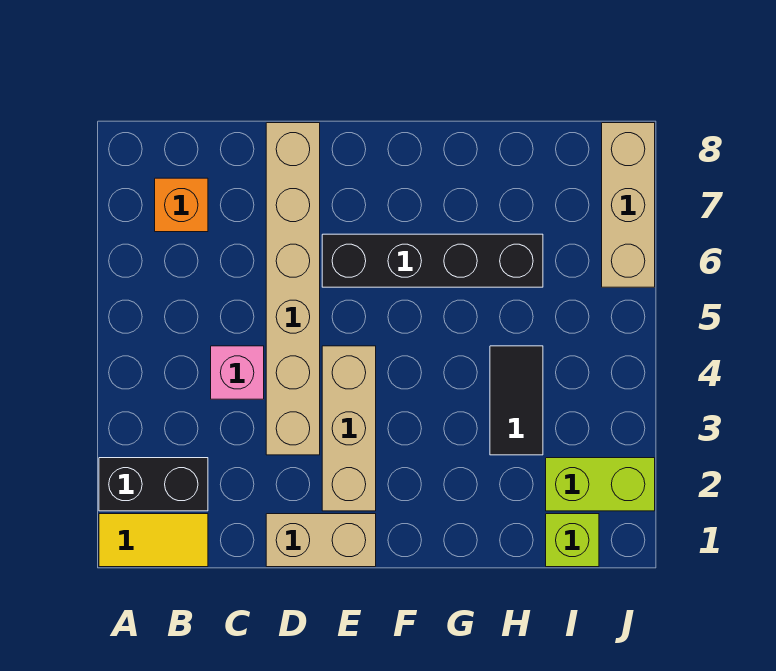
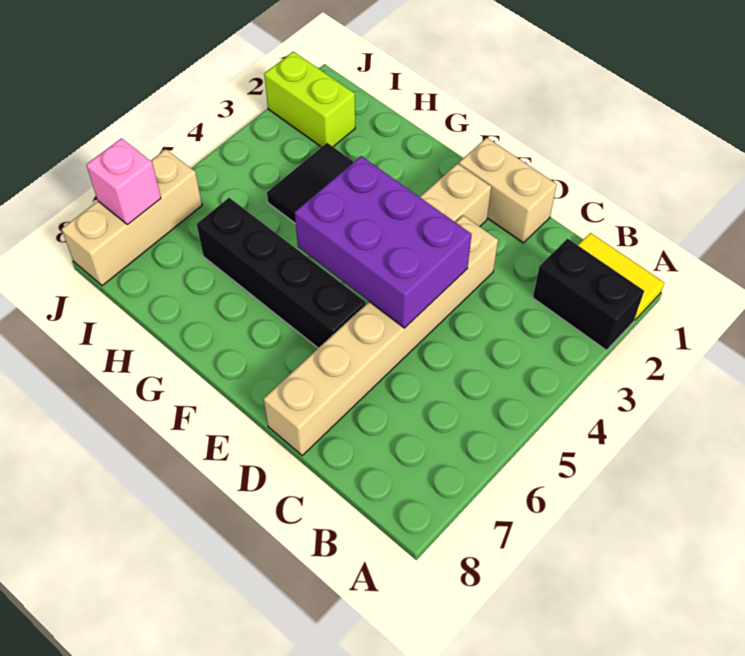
orange brick B7 level 1 -> none
pink brick C4 level 1 -> pink brick J7 level 2
none -> purple brick D4:F5 level 2
lime brick I1 level 1 -> none

